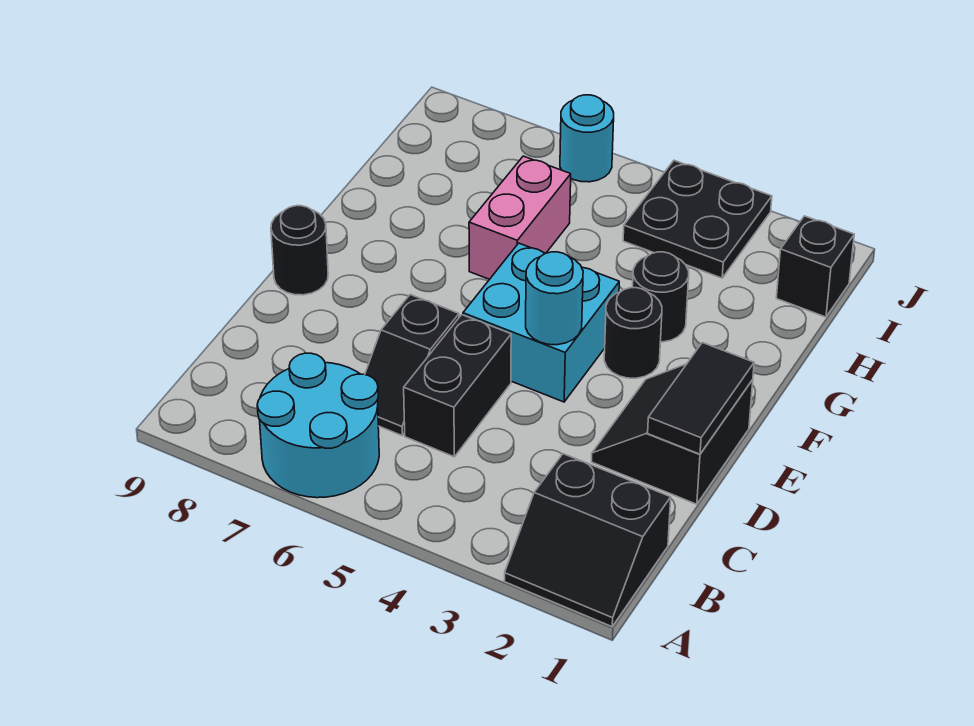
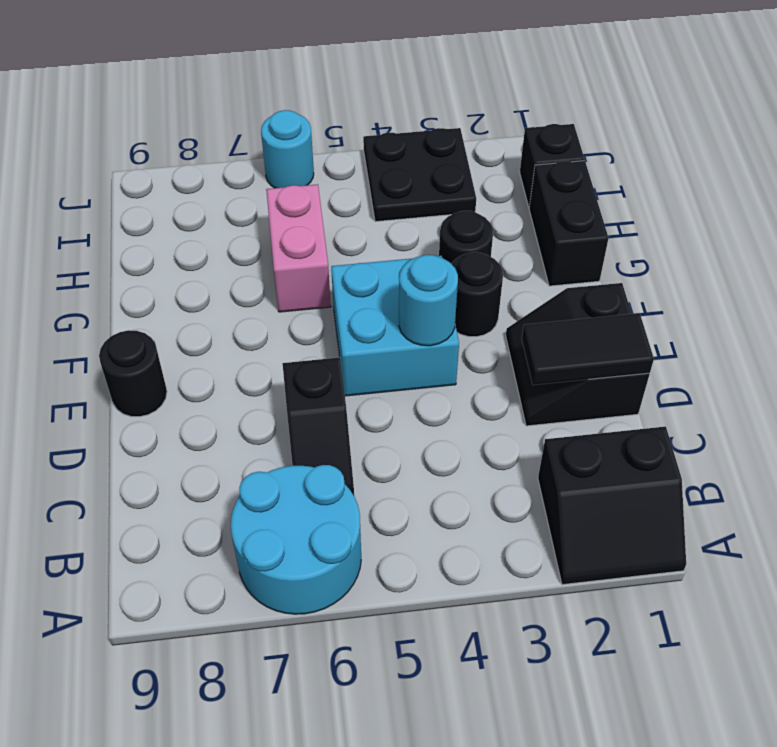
black brick C5:D5 level 1 -> black brick G1:H1 level 1
black tile D1:E1 level 2 -> black tile D1:D2 level 2

